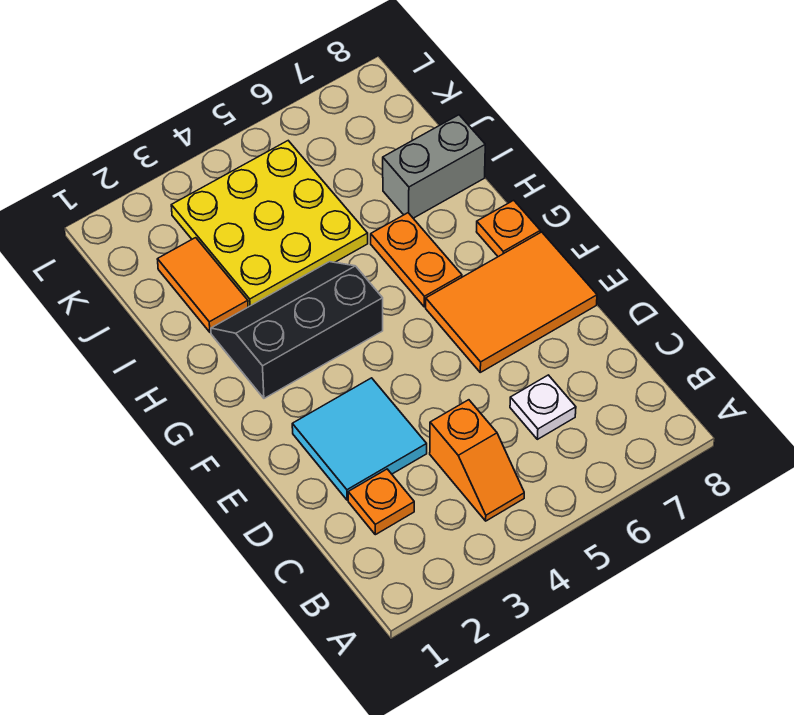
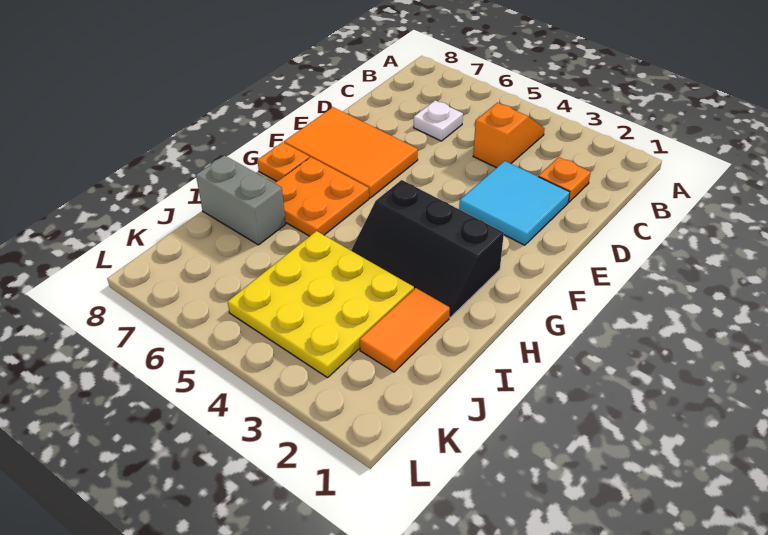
orange plate G6:H6 level 1 -> orange plate G6:H7 level 1

